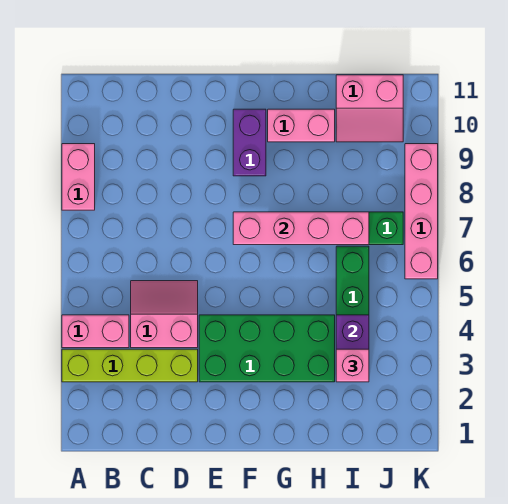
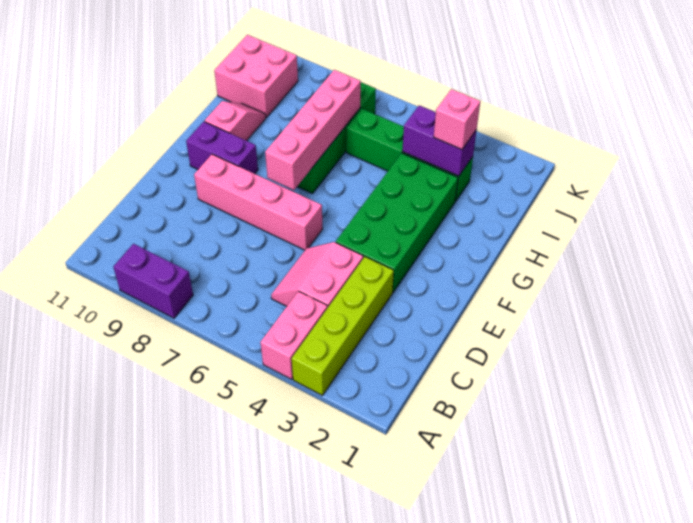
pink brick A8:A9 level 1 -> purple brick A8:A9 level 1
pink brick G10:H10 level 1 -> pink slope G10:H10 level 1 top G
pink slope I10:J11 level 1 top 11 -> pink brick I10:J11 level 1
pink brick K6:K9 level 1 -> pink brick E6:E9 level 1

